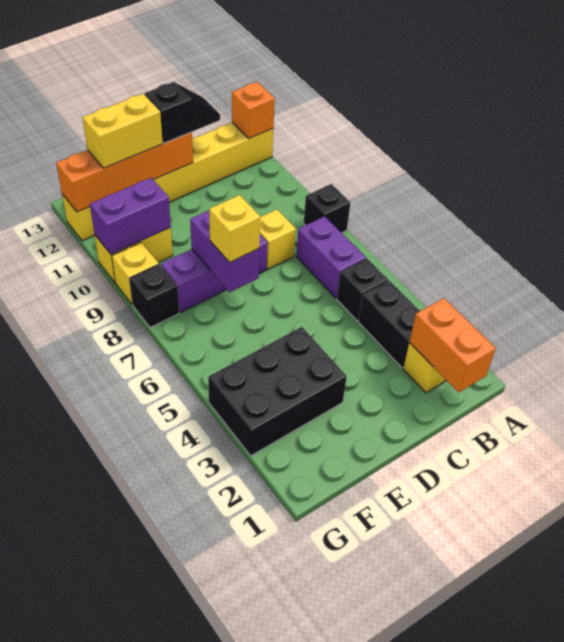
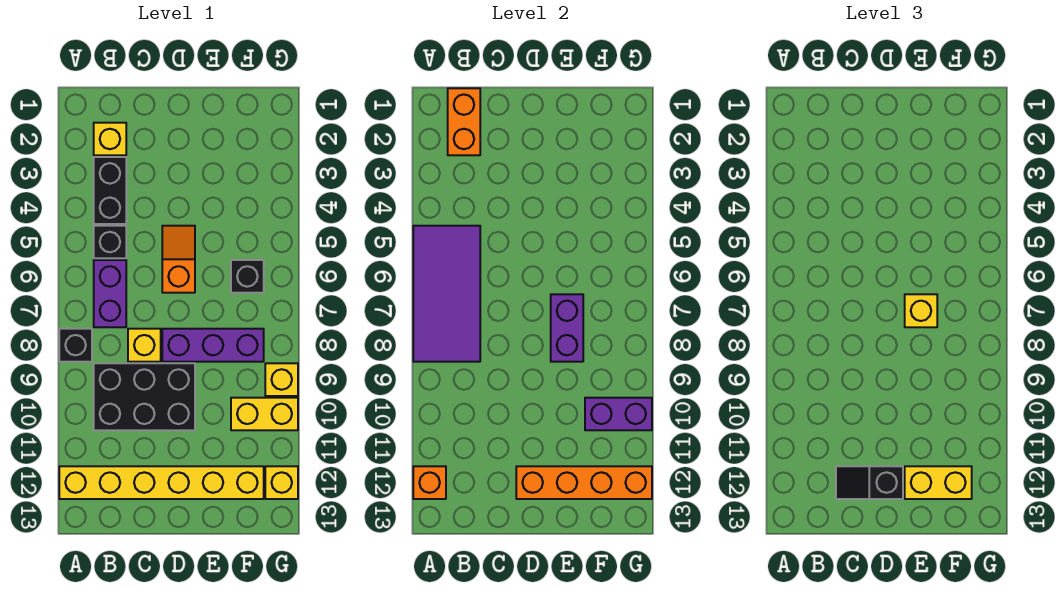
none -> purple tile A5:B8 level 2
none -> orange slope D5:D6 level 1 top 6
black brick E3:G4 level 1 -> black brick B9:D10 level 1
black brick G8 level 1 -> black brick F6 level 1

